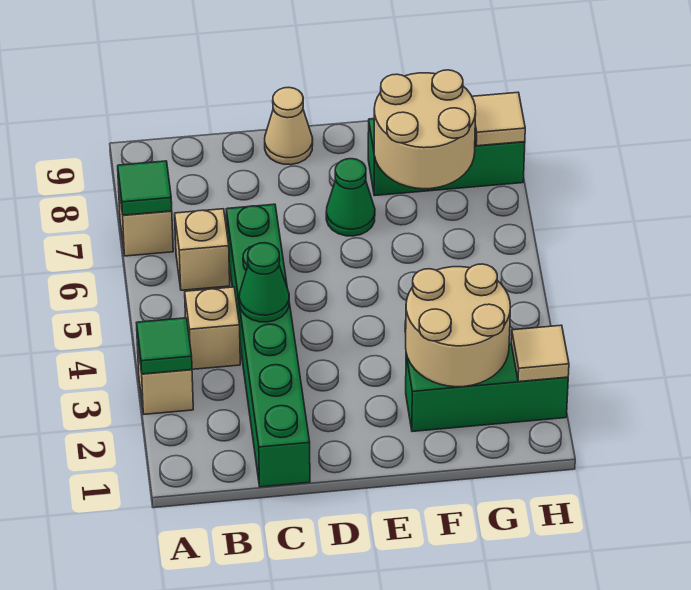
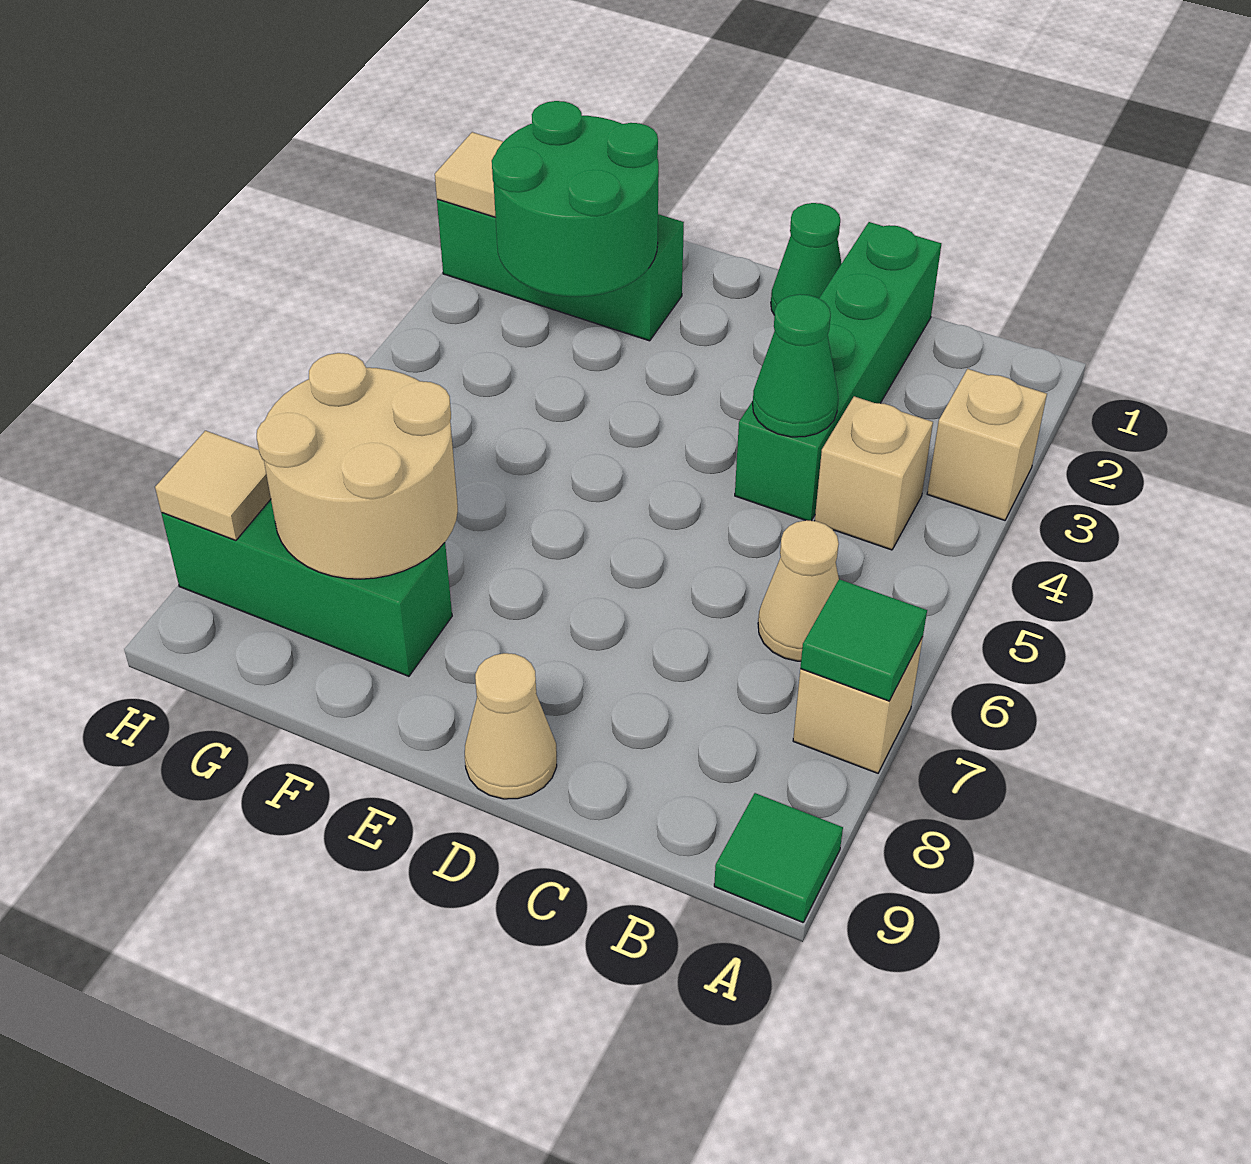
green tile A3 level 2 -> green tile A9 level 1
tan brick B6 level 1 -> tan cone B6 level 1
green brick C1:C6 level 1 -> green brick C1:C4 level 1
green cone E7 level 1 -> green cone D1 level 1
tan round brick F2:G3 level 2 -> green round brick F2:G3 level 2

